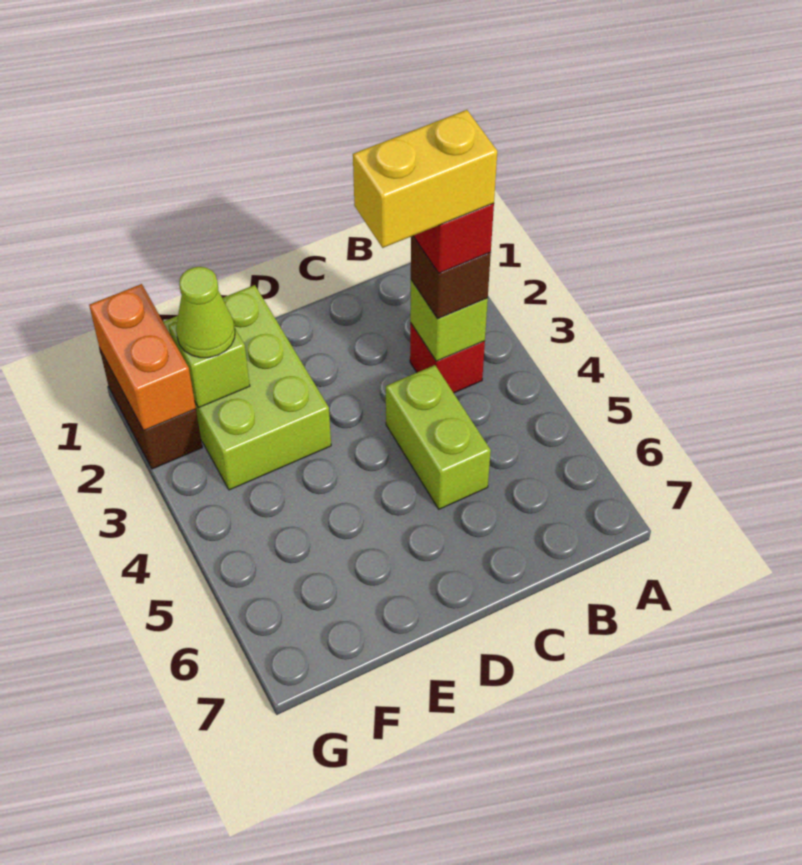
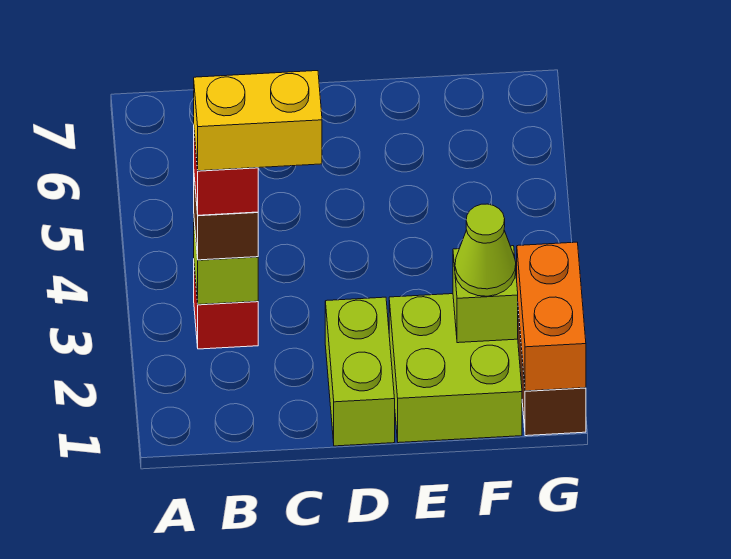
lime brick C4:C5 level 1 -> lime brick D1:D2 level 1
lime brick E1:F3 level 1 -> lime brick E1:F2 level 1

